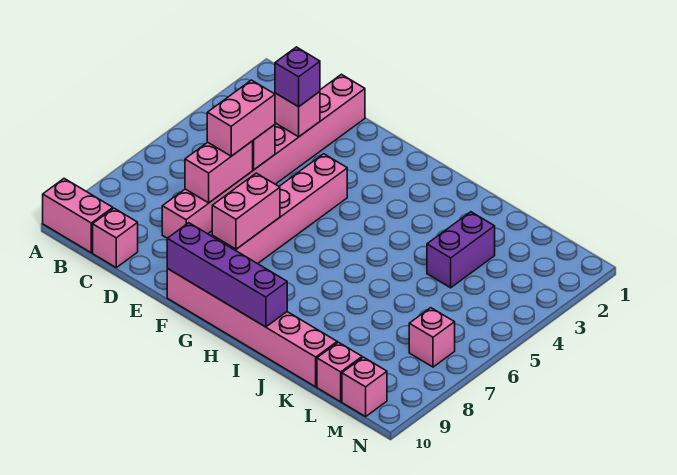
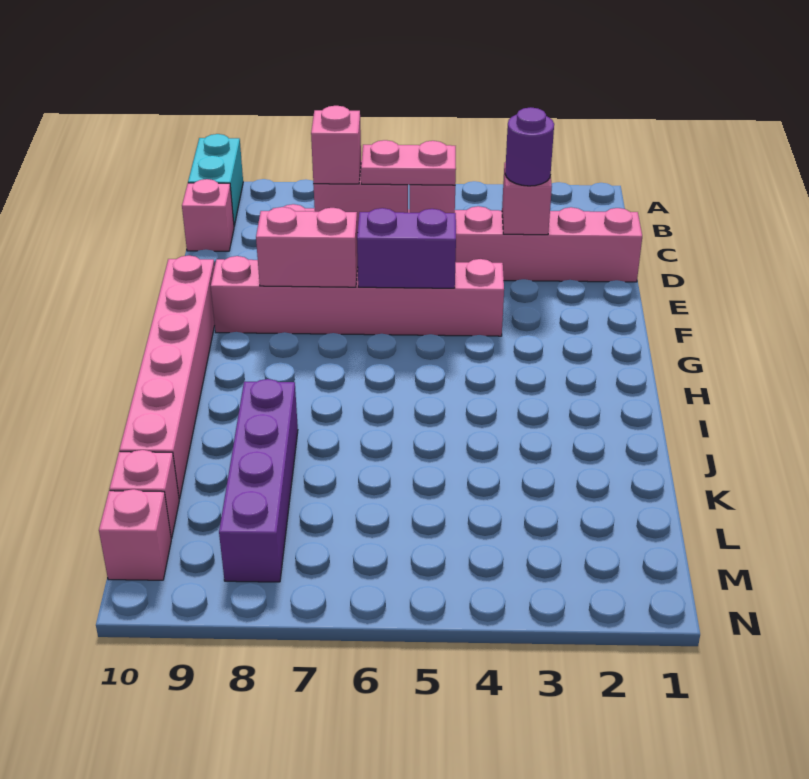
pink brick A10:B10 level 1 -> cyan brick A10:B10 level 1
purple brick D3 level 3 -> purple round brick D3 level 3
pink brick D5:D6 level 3 -> pink plate D5:D6 level 3
purple brick F10:I10 level 2 -> purple brick J8:M8 level 1
purple brick K3:K4 level 1 -> purple brick F5:F6 level 2
pink brick M7 level 1 -> pink brick D7 level 3

